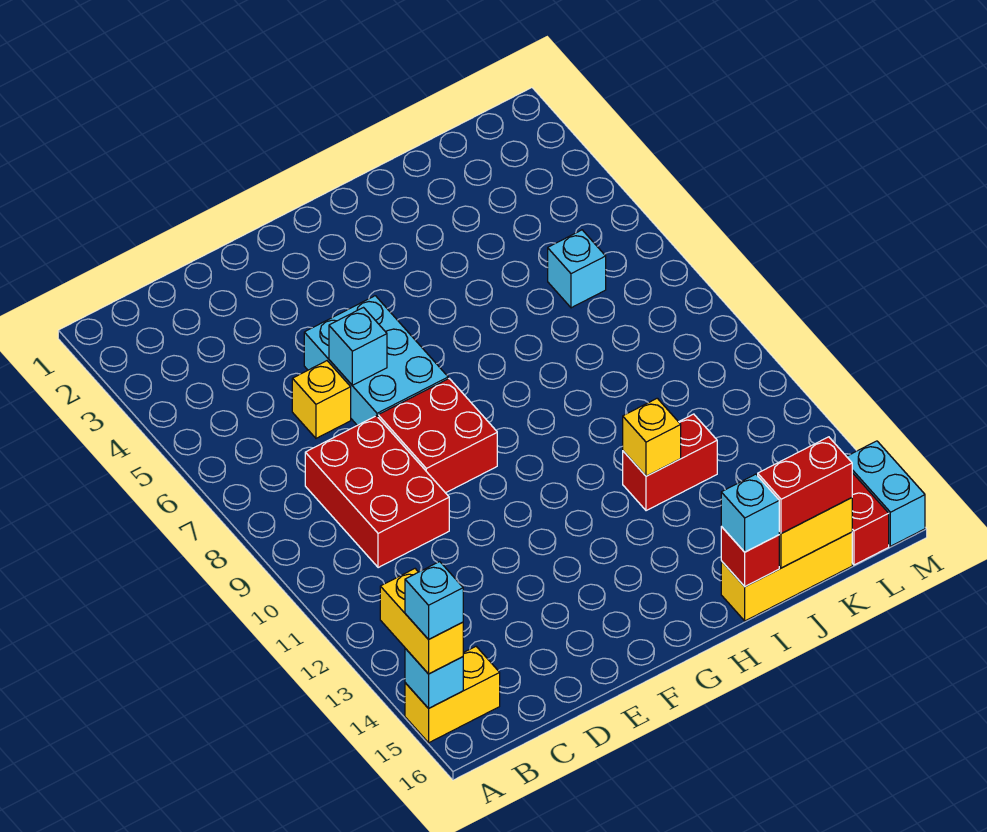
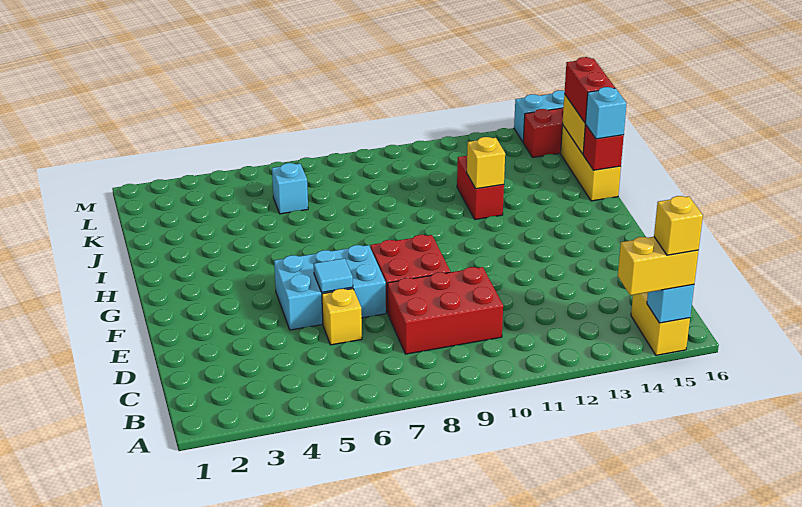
cyan brick A15 level 4 -> yellow brick A15 level 4
cyan brick E6 level 2 -> cyan tile E6 level 2

